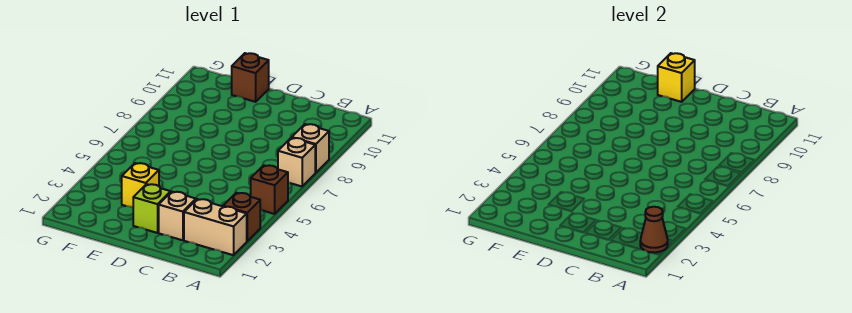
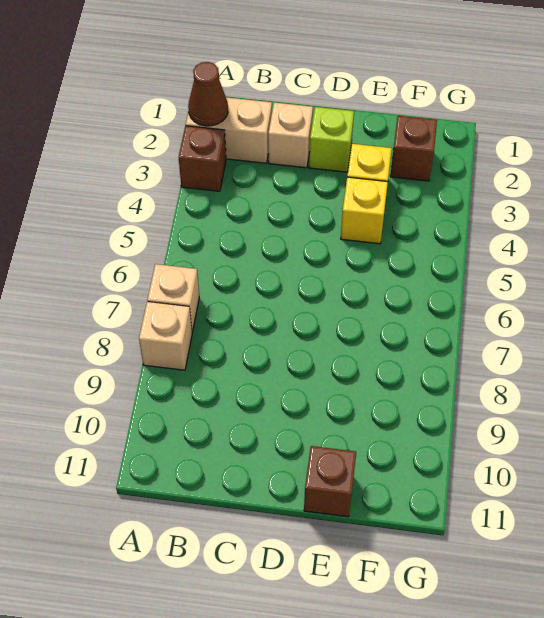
brown brick A5 level 1 -> brown brick F2 level 1
yellow brick E11 level 2 -> yellow brick E4 level 1

